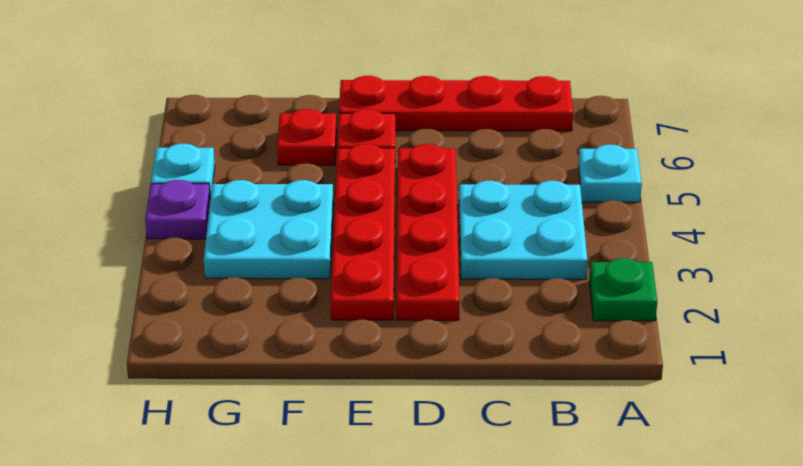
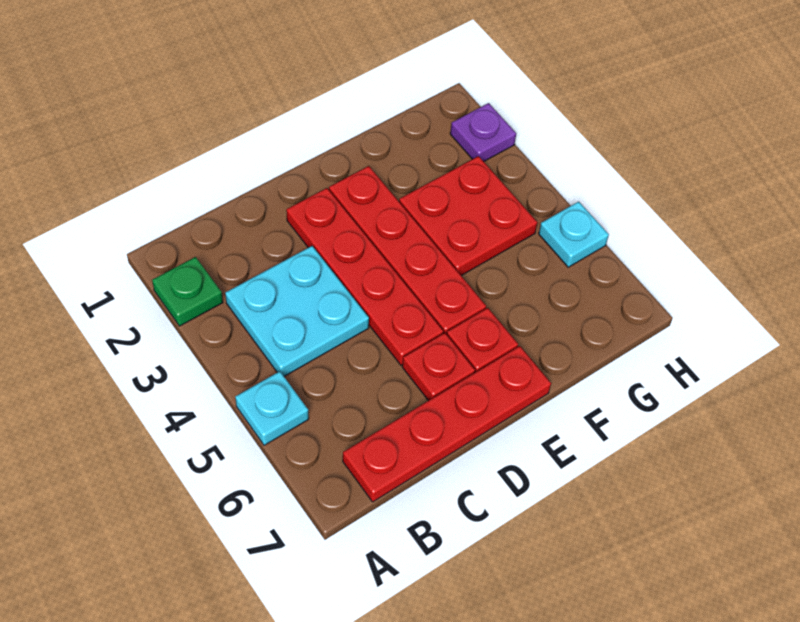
cyan plate F3:G4 level 1 -> red plate F3:G4 level 1
red plate F6 level 1 -> red plate D6 level 1
purple plate H4 level 1 -> purple plate H2 level 1

